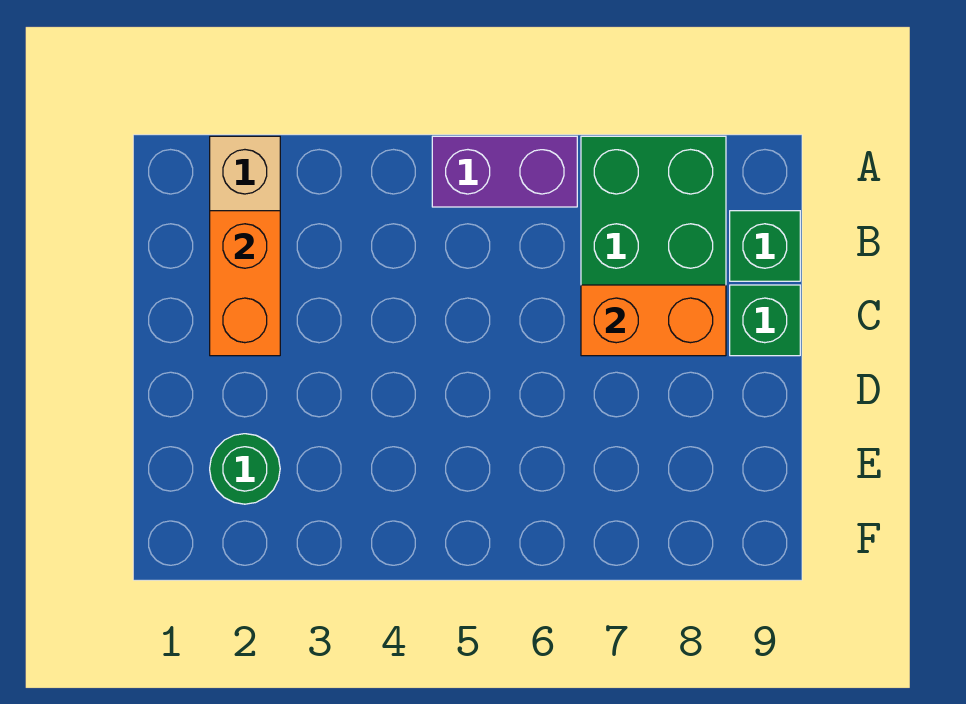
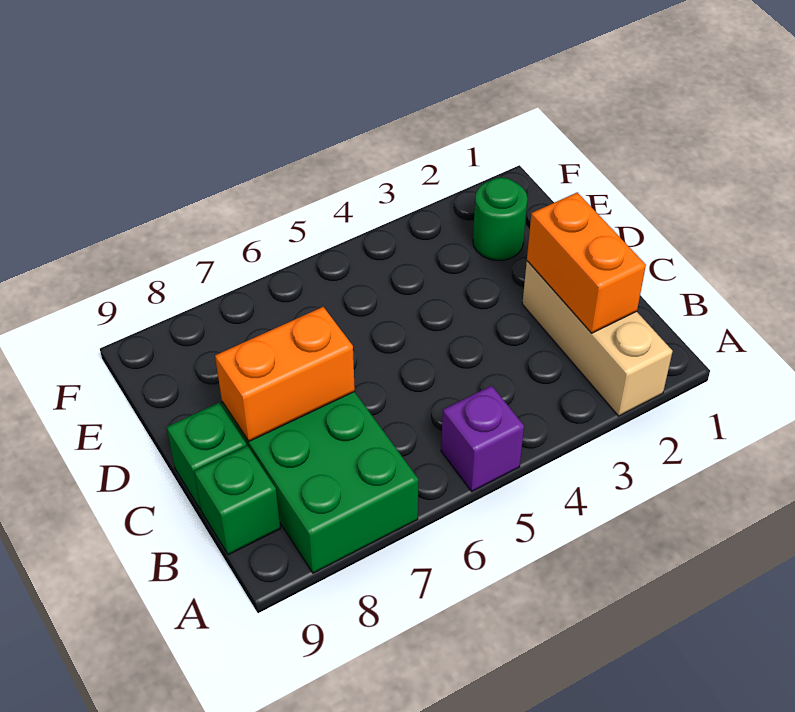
purple brick A5:A6 level 1 -> purple brick A5 level 1

